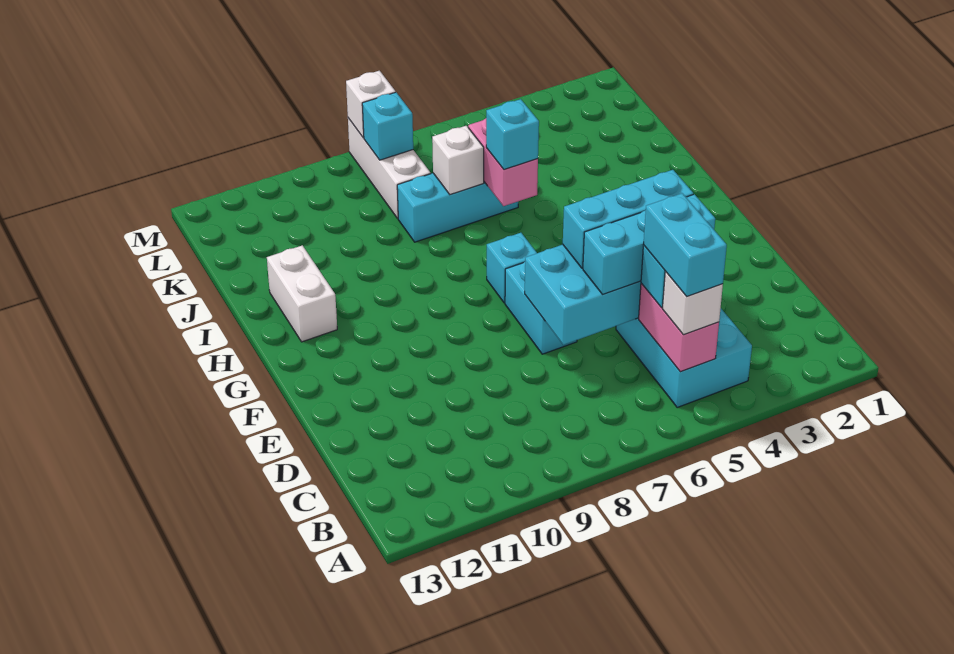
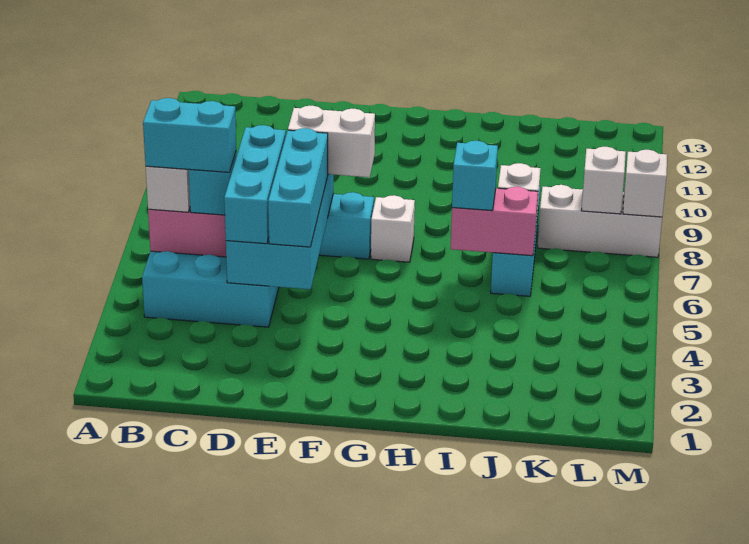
cyan brick G7 level 1 -> white brick G7 level 1
white brick H12:I12 level 1 -> white brick E7:F7 level 3
cyan brick L8 level 2 -> white brick L8 level 2

